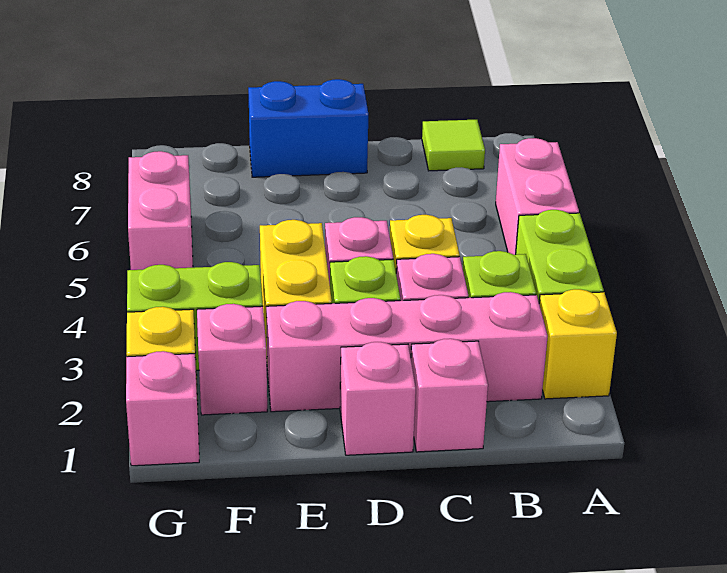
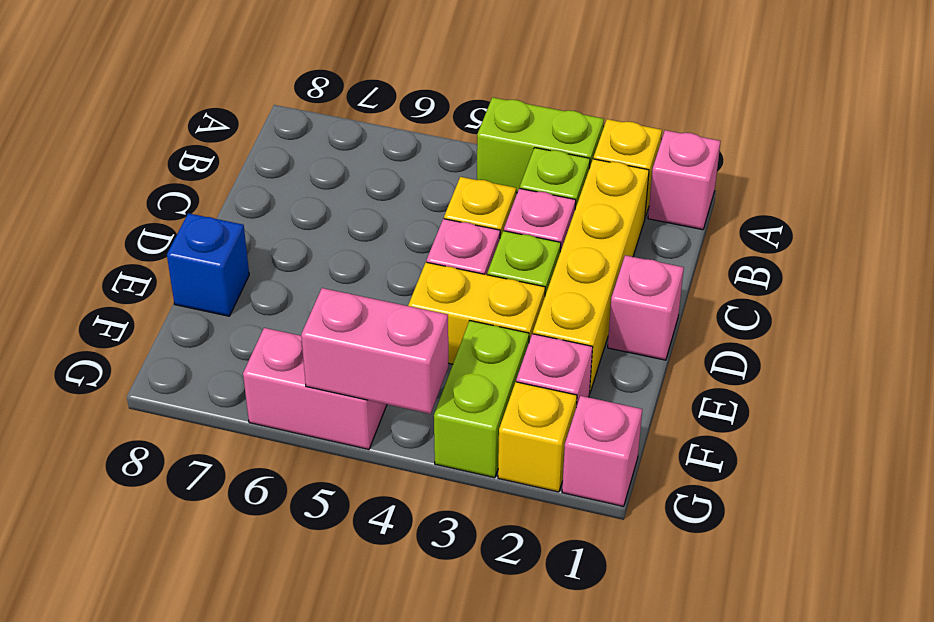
pink brick A5:A6 level 1 -> pink brick G4:G5 level 2
pink brick B2:E2 level 1 -> yellow brick B2:E2 level 1
lime tile B8 level 1 -> none
pink brick C1 level 1 -> pink brick A1 level 1
blue brick D8:E8 level 1 -> blue brick E8 level 1

